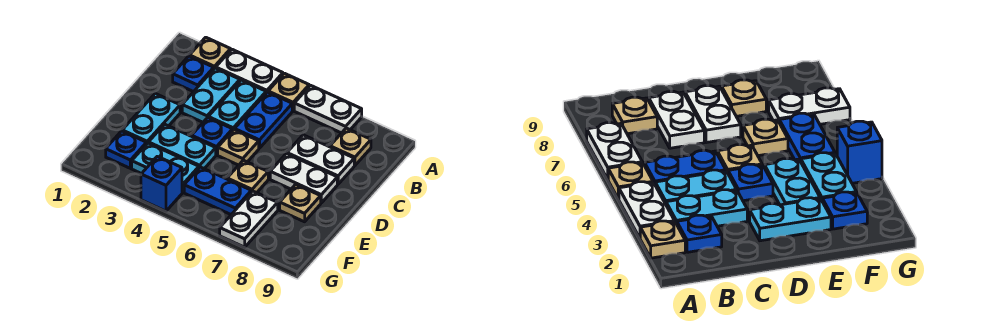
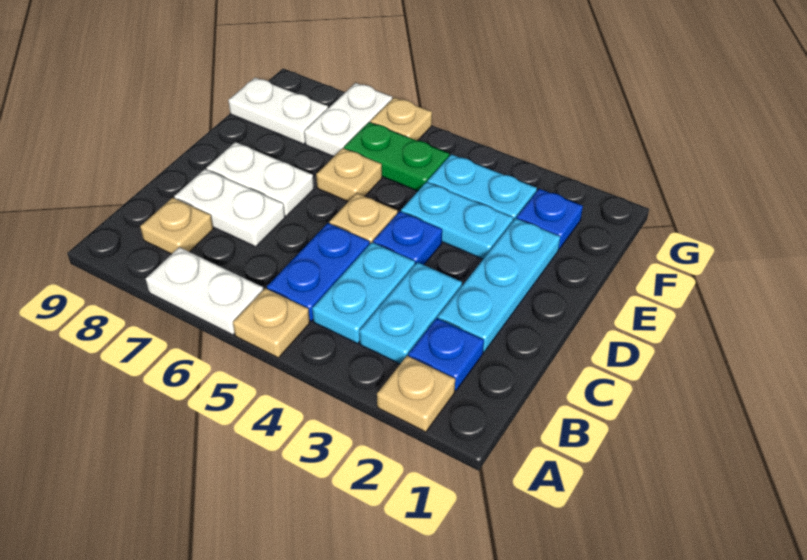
white plate A3:A4 level 1 -> white plate F8:F9 level 1
cyan plate D2:E2 level 1 -> cyan plate C2:E2 level 1
tan plate E8 level 1 -> tan plate G6 level 1
blue plate F5:F6 level 1 -> green plate F5:F6 level 1
blue brick G4 level 1 -> none

